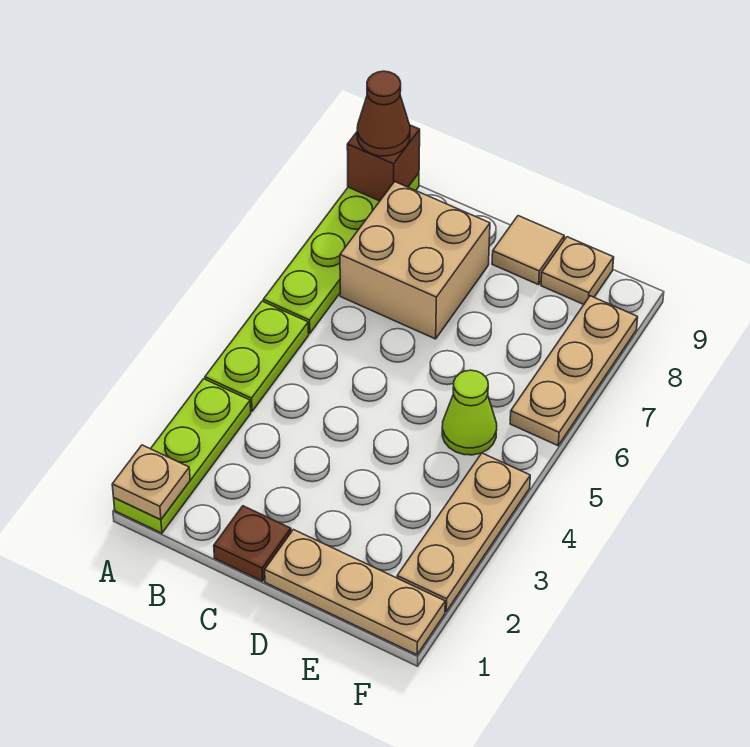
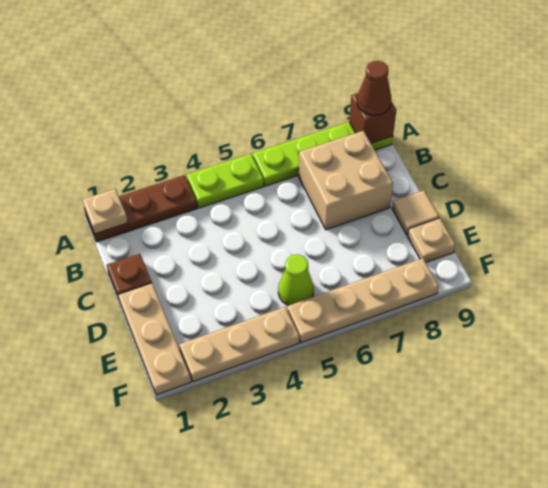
lime plate A1:A3 level 1 -> brown plate A1:A3 level 1
tan plate F6:F8 level 1 -> tan plate F5:F8 level 1

